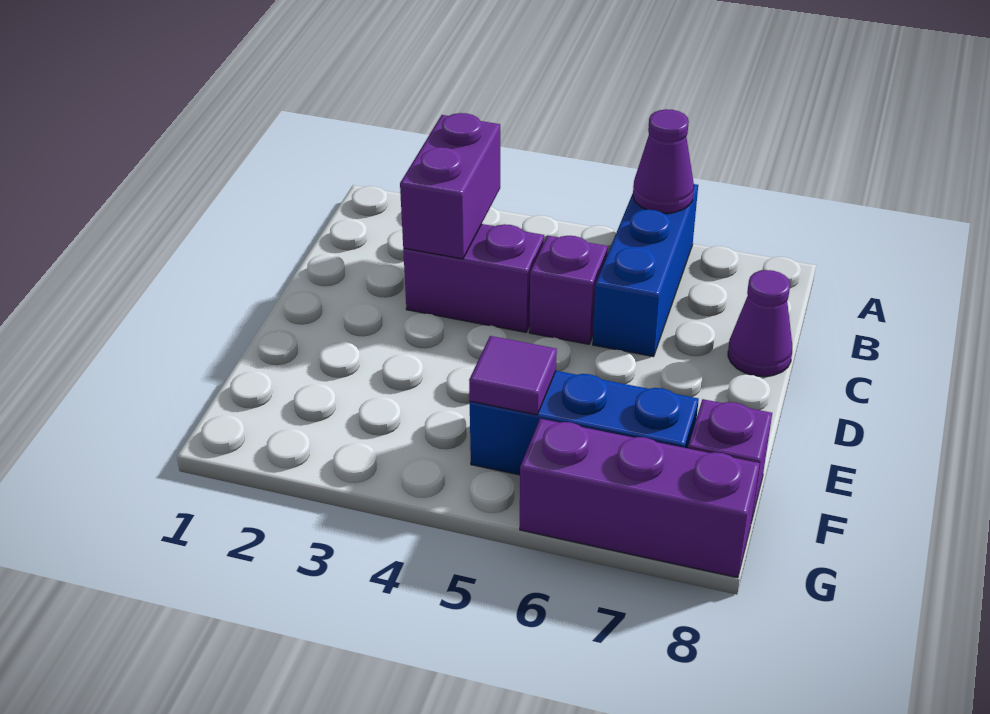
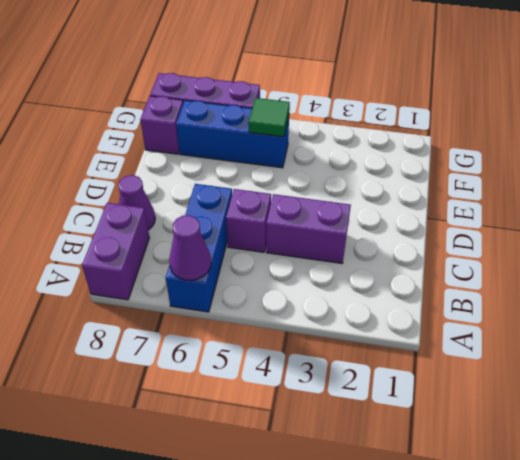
purple brick B3:C3 level 2 -> purple brick A8:B8 level 1
purple tile F5 level 2 -> green tile F5 level 2

